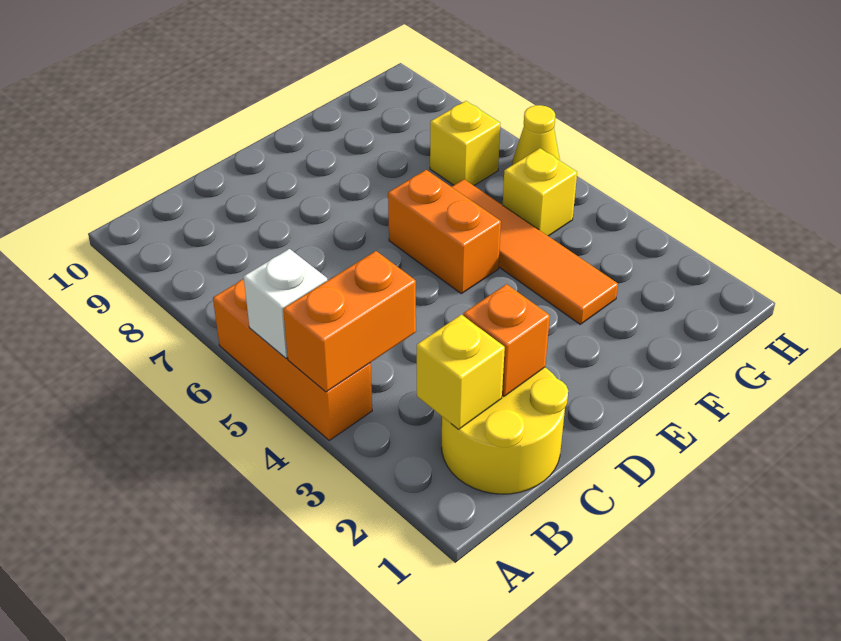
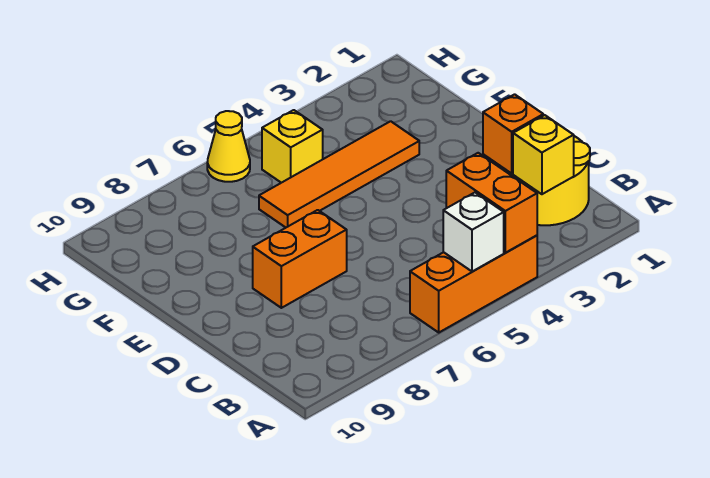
orange brick E5:E6 level 1 -> orange brick D7:D8 level 1
yellow brick G7 level 1 -> none

